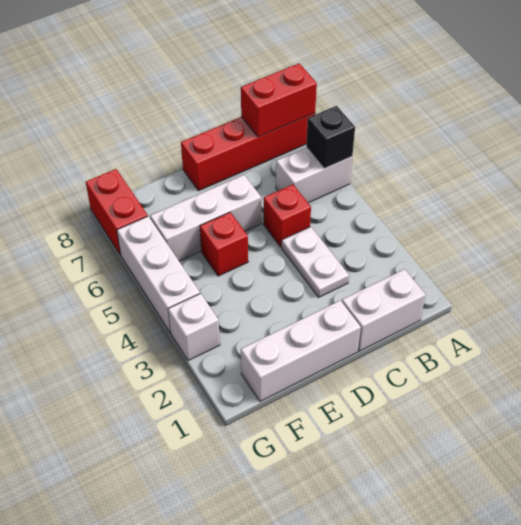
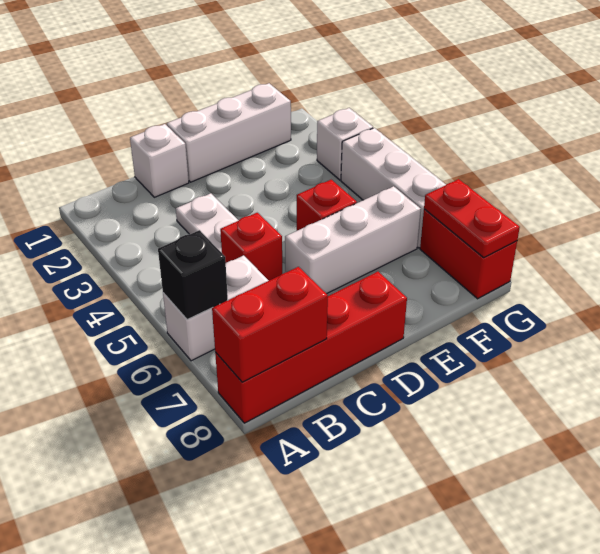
white brick B1:C1 level 1 -> white brick C1 level 1
none -> red plate G7:G8 level 2

